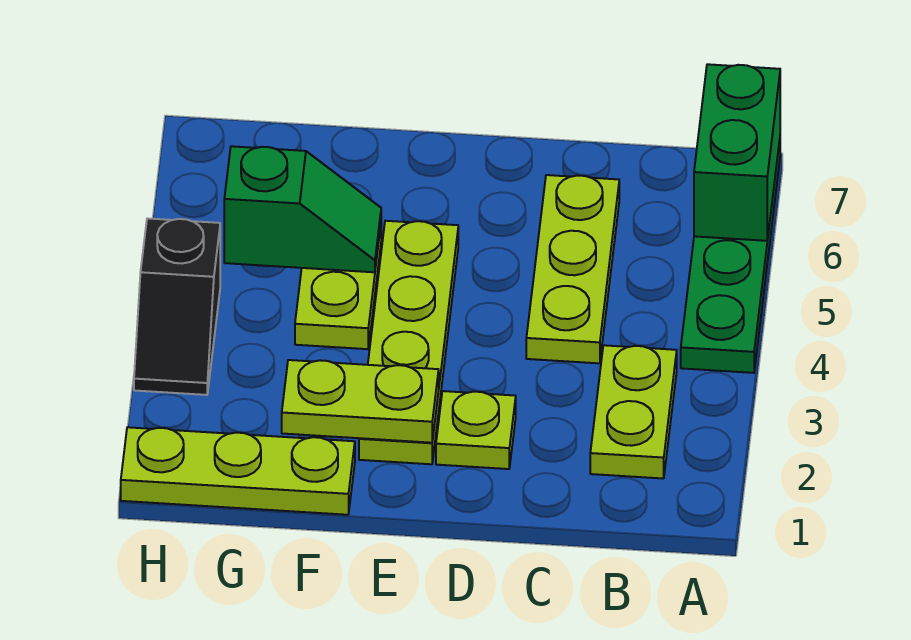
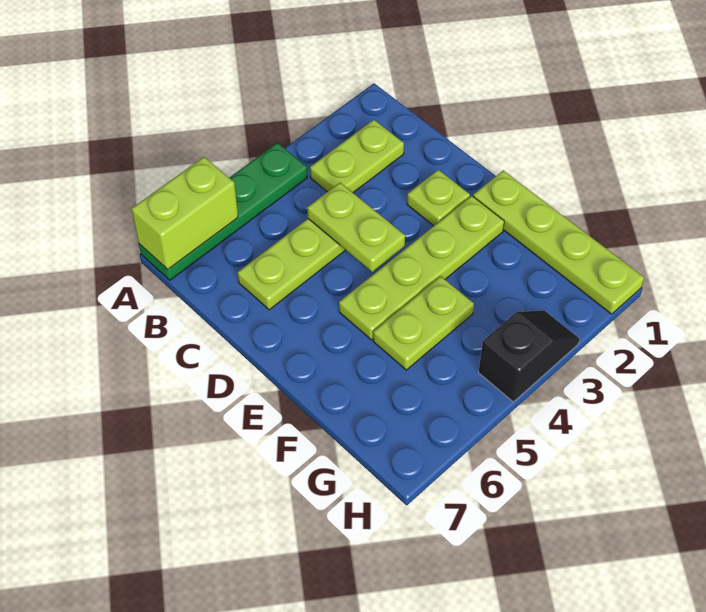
green brick A6:A7 level 2 -> lime brick A6:A7 level 2
lime plate E2:F2 level 2 -> lime plate C4:D4 level 2
lime plate F1:H1 level 1 -> lime plate E1:H1 level 1
green slope F5:G5 level 2 top G -> none

